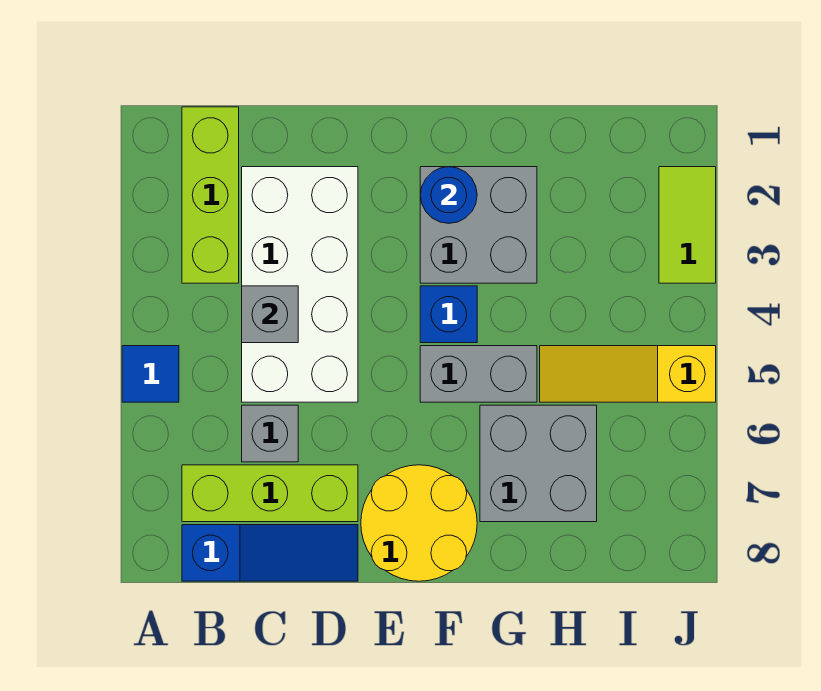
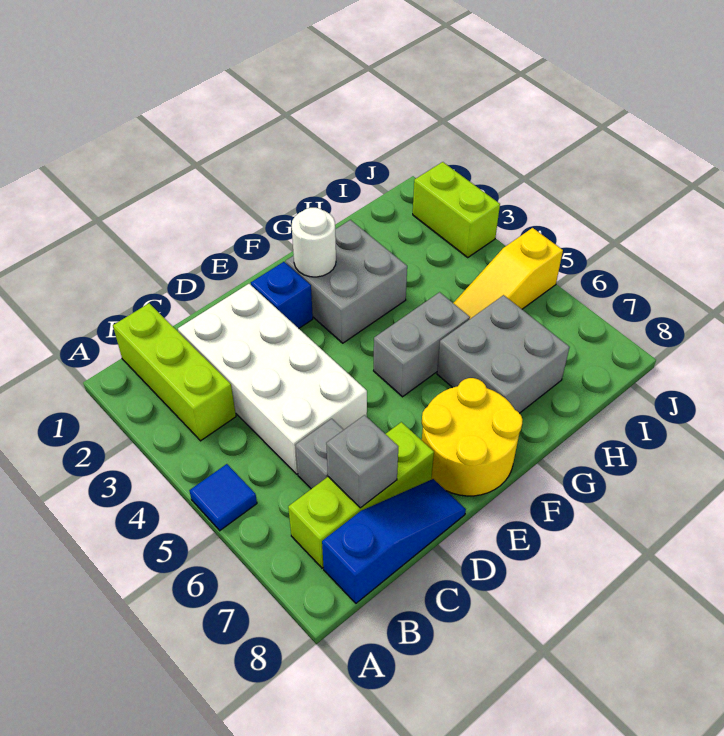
grey brick C4 level 2 -> grey brick C7 level 2
blue round brick F2 level 2 -> white round brick F2 level 2
blue brick F4 level 1 -> blue brick E2 level 1
lime tile J2:J3 level 1 -> lime brick J2:J3 level 1

